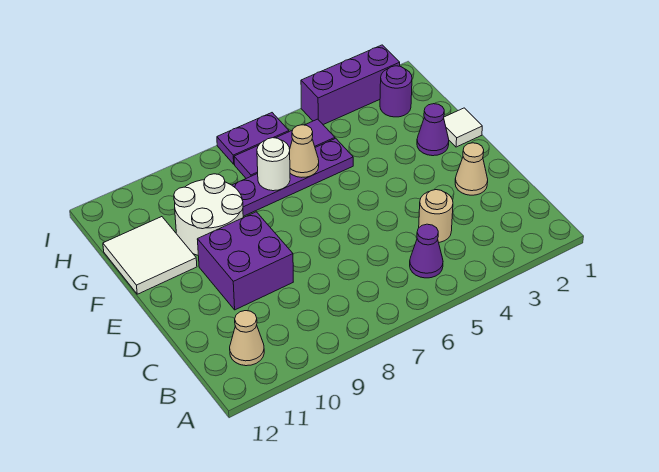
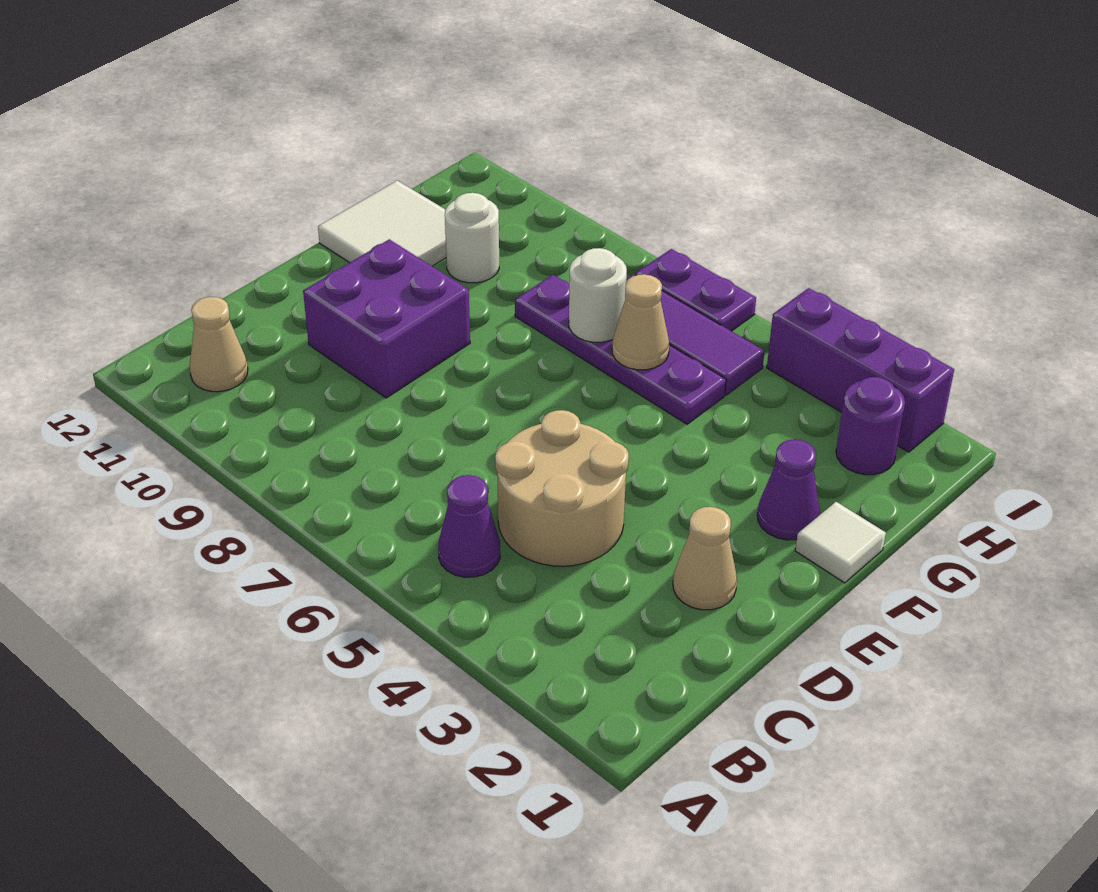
tan round brick C4 level 1 -> tan round brick C4:D5 level 1
white round brick F9:G10 level 1 -> white round brick G10 level 1

